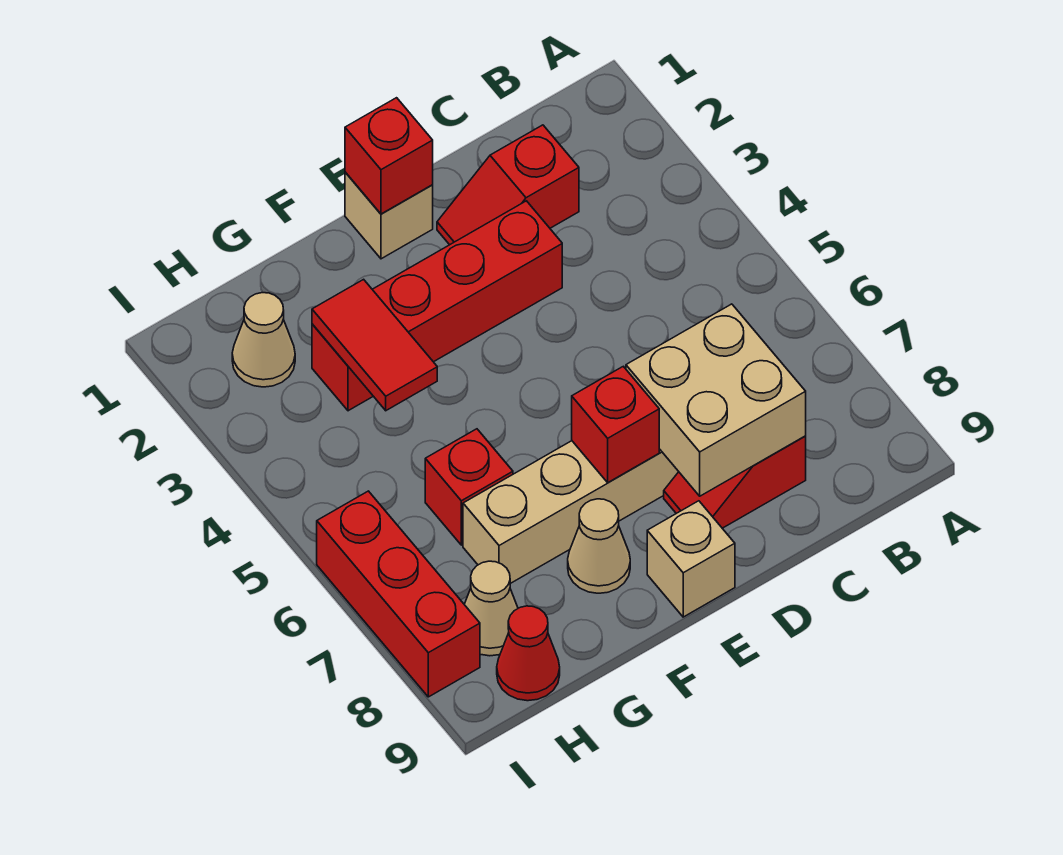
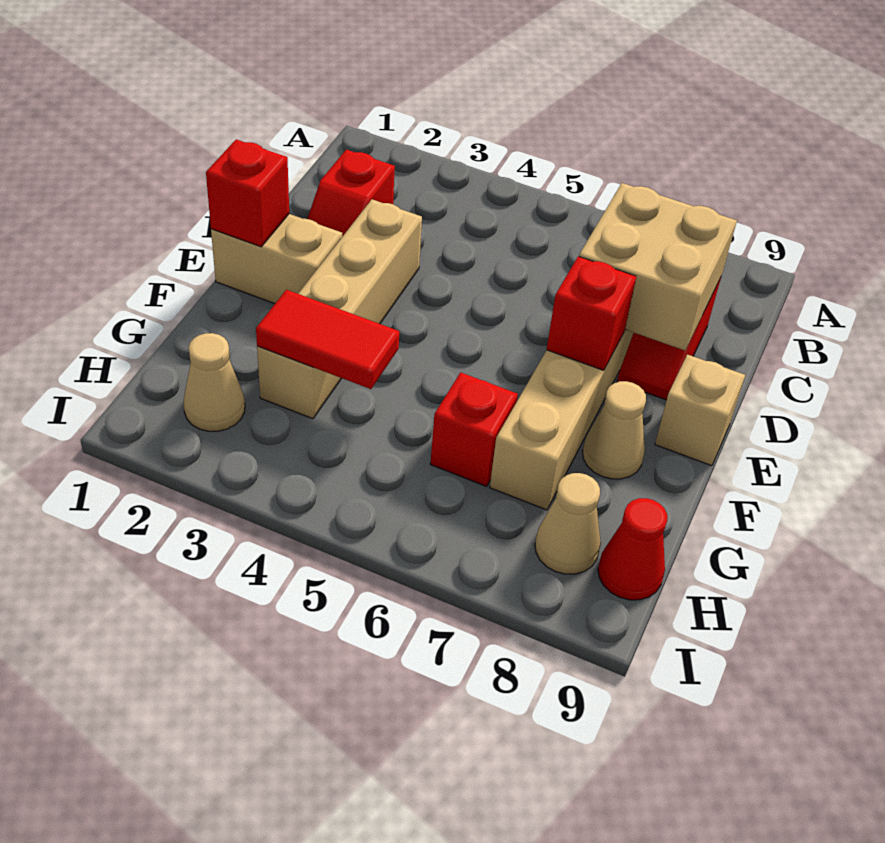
red brick D3:G3 level 1 -> tan brick D3:G3 level 1
tan brick E1 level 1 -> tan brick E1:E2 level 1
red brick I6:I8 level 1 -> none

